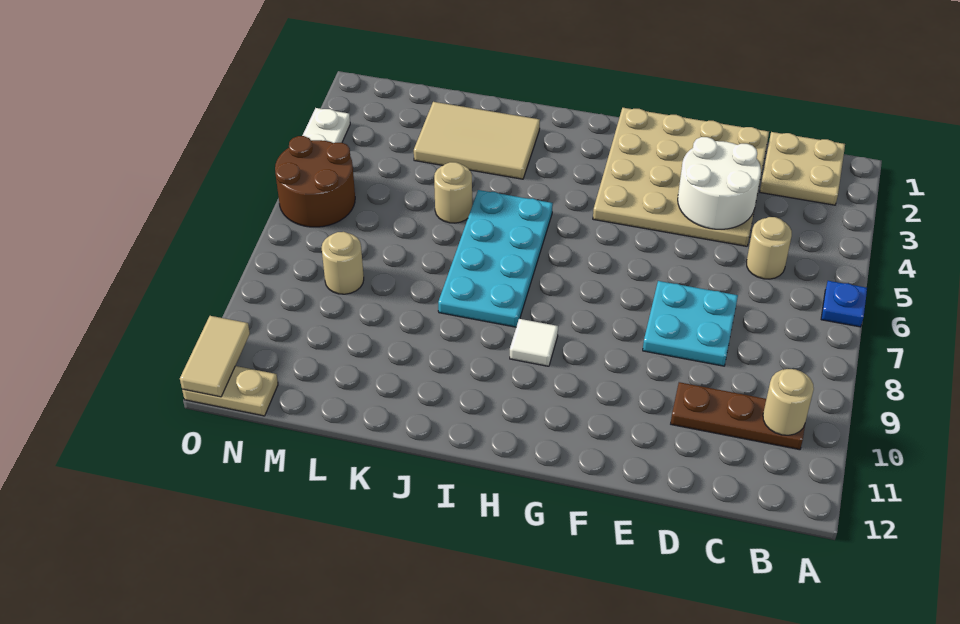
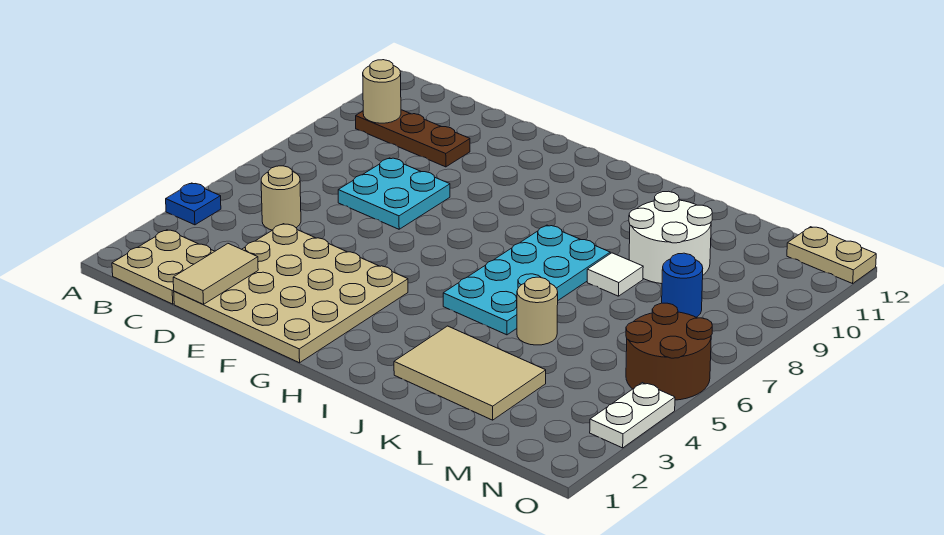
blue plate A6 level 1 -> blue plate A4 level 1
white round brick D3:E4 level 2 -> white round brick K9:L10 level 1
white tile H9 level 1 -> white tile K8 level 1
tan round brick M8 level 1 -> blue round brick M8 level 1
tan tile O11:O12 level 2 -> tan tile D1:D2 level 2

